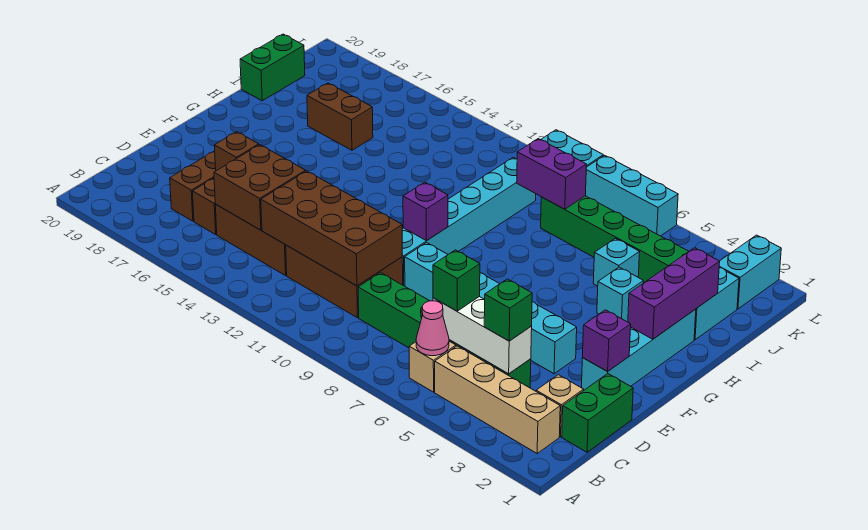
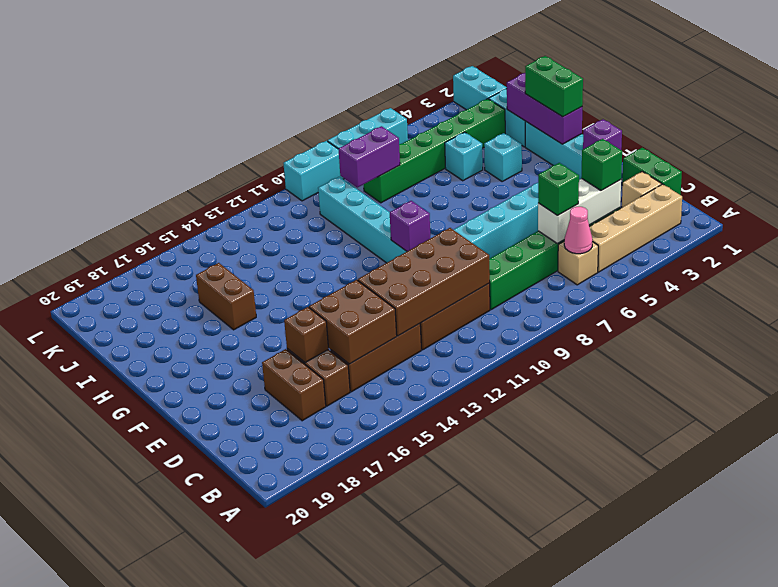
brown brick I16:I17 level 1 -> brown brick H16:I16 level 1
green brick I20:J20 level 1 -> green brick G2:H2 level 3

